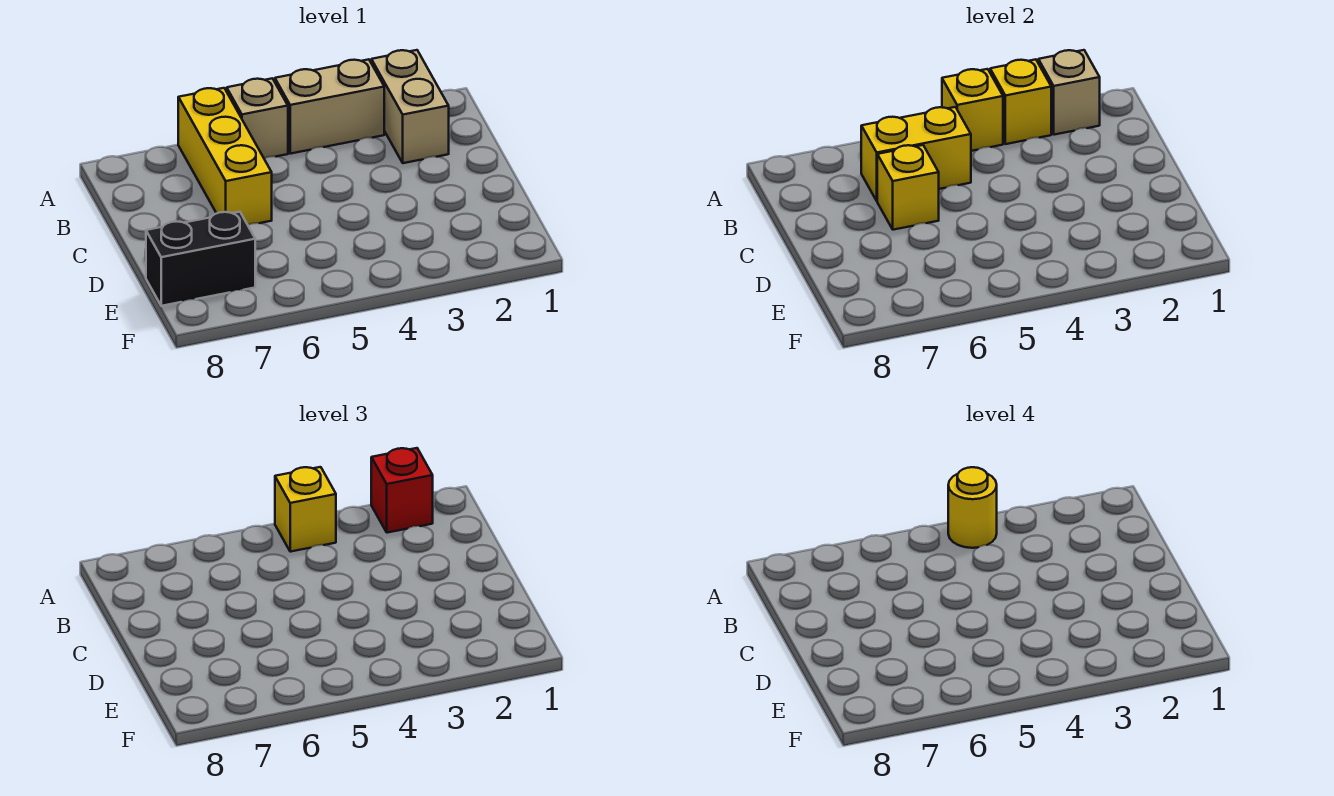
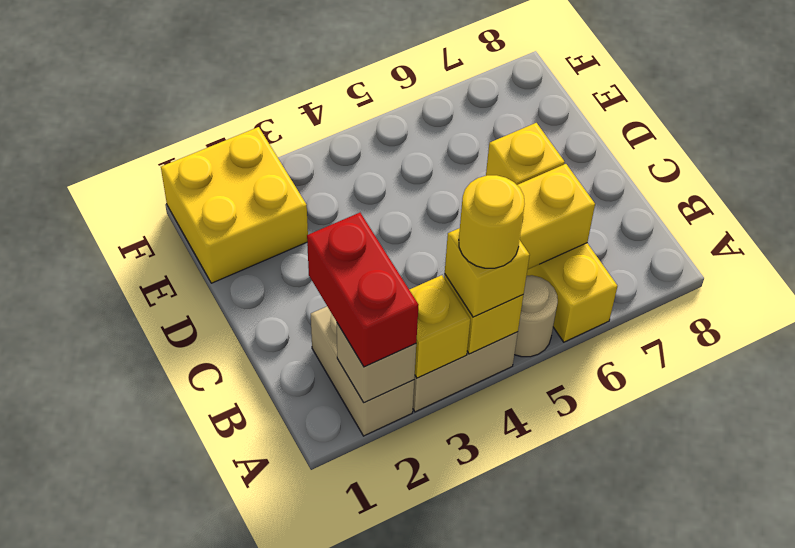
red brick A2 level 3 -> red brick A2:B2 level 3
tan brick A5 level 1 -> tan round brick A5 level 1
none -> yellow brick E1:F2 level 1
black brick E7:E8 level 1 -> none

